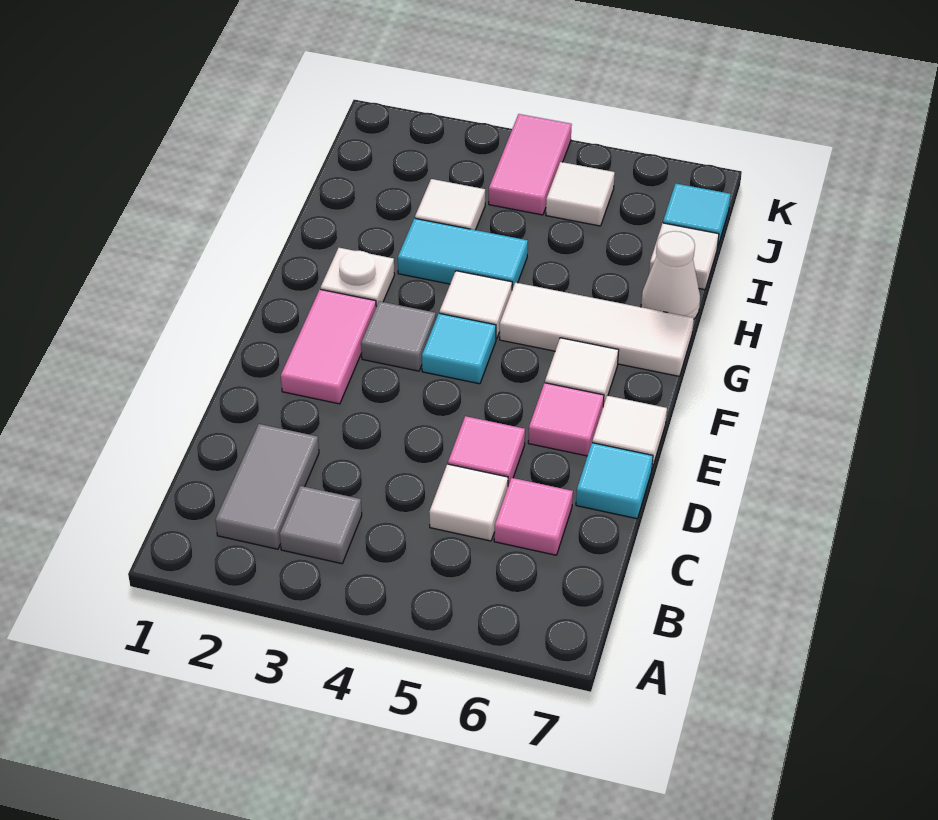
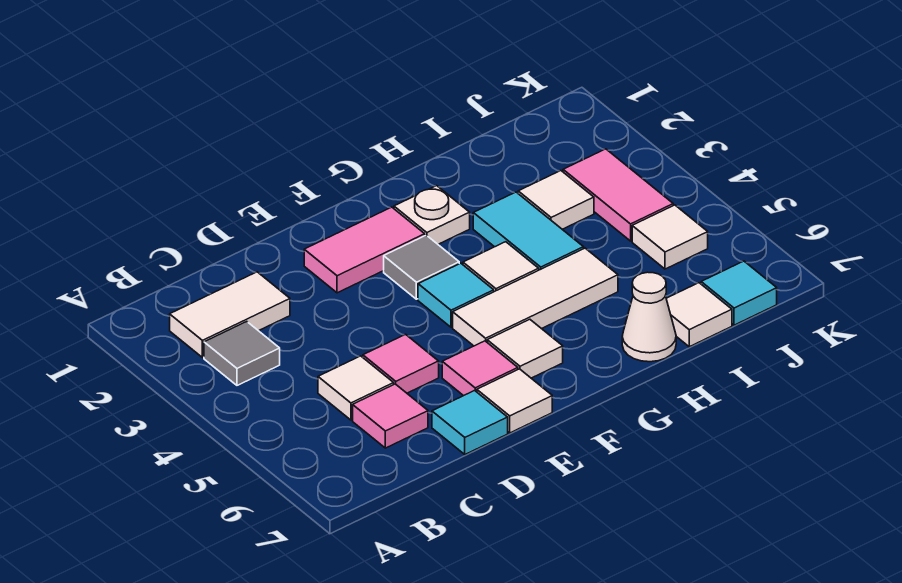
grey tile B2:C2 level 1 -> white tile B2:C2 level 1
white tile G5:G7 level 1 -> white tile F5:H5 level 1
pink tile J4:K4 level 1 -> pink tile J3:J4 level 1

